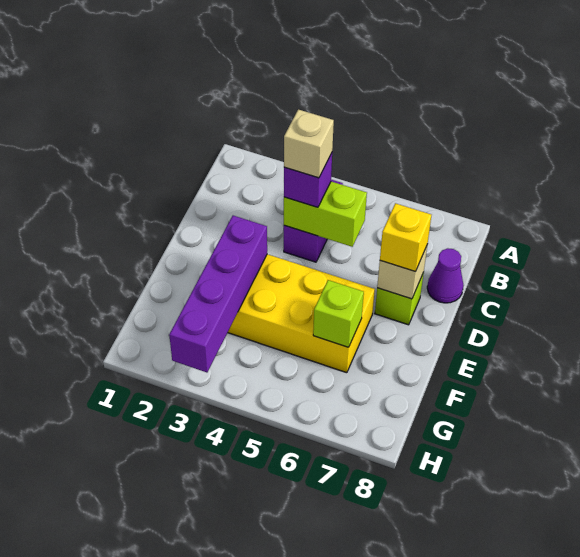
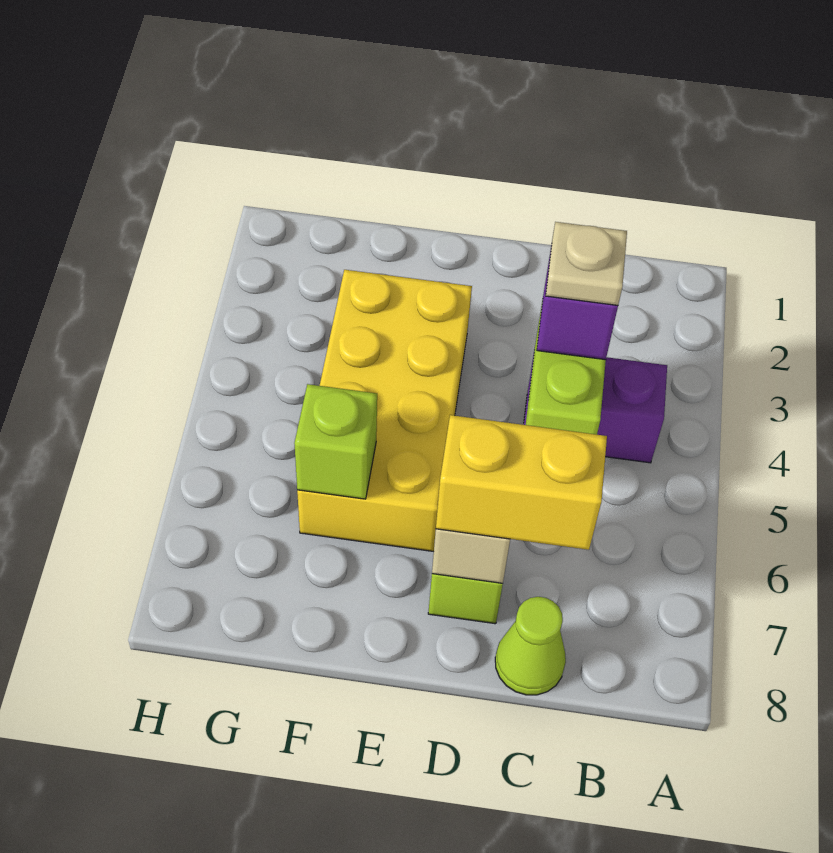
tan brick C4 level 4 -> tan plate C4 level 4
purple cone C8 level 1 -> lime cone C8 level 1
yellow brick D7 level 3 -> yellow brick C7:D7 level 3
purple brick E3:H3 level 2 -> none

